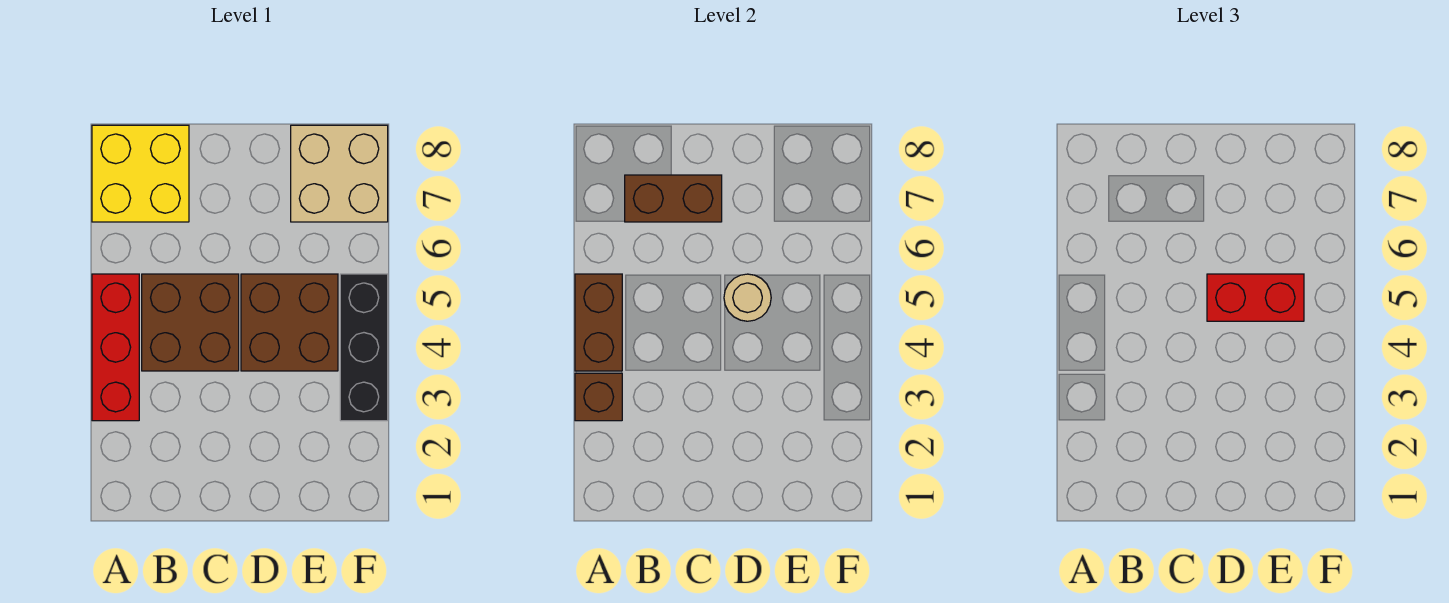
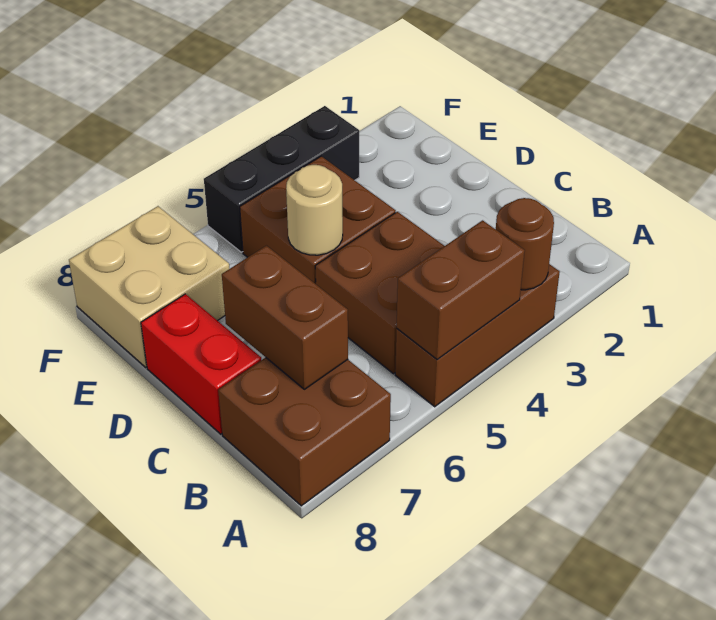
red brick A3:A5 level 1 -> brown brick A3:A5 level 1
brown brick A3 level 2 -> brown round brick A3 level 2
yellow brick A7:B8 level 1 -> brown brick A7:B8 level 1
red brick D5:E5 level 3 -> red brick C8:D8 level 1

